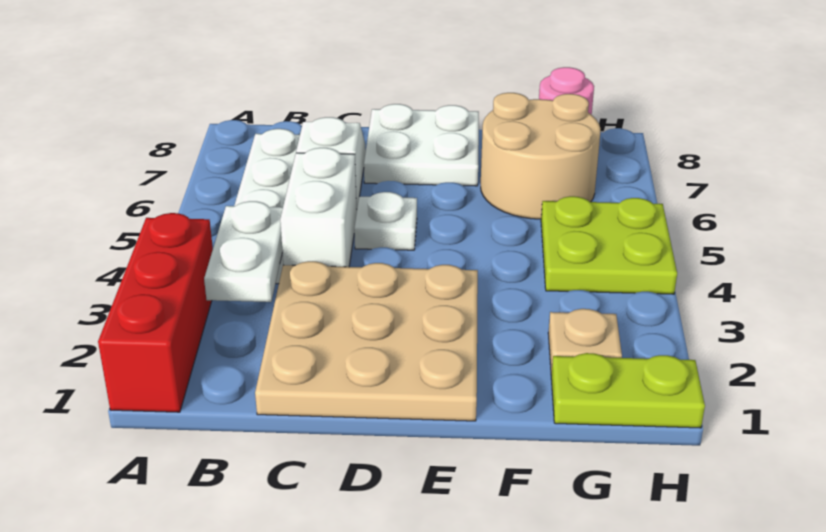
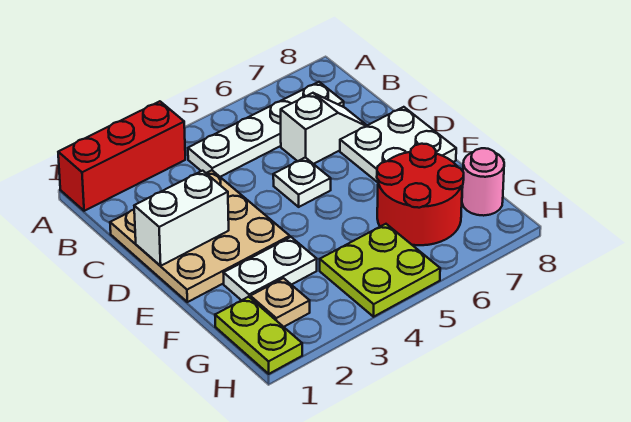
white plate B3:B4 level 2 -> white plate F2:F3 level 1
white brick C4:C5 level 1 -> white brick D1:D2 level 2
tan round brick F6:G7 level 1 -> red round brick F6:G7 level 1

